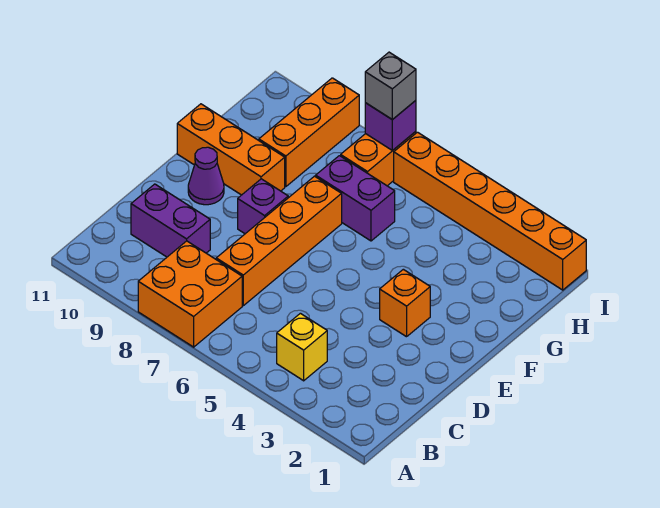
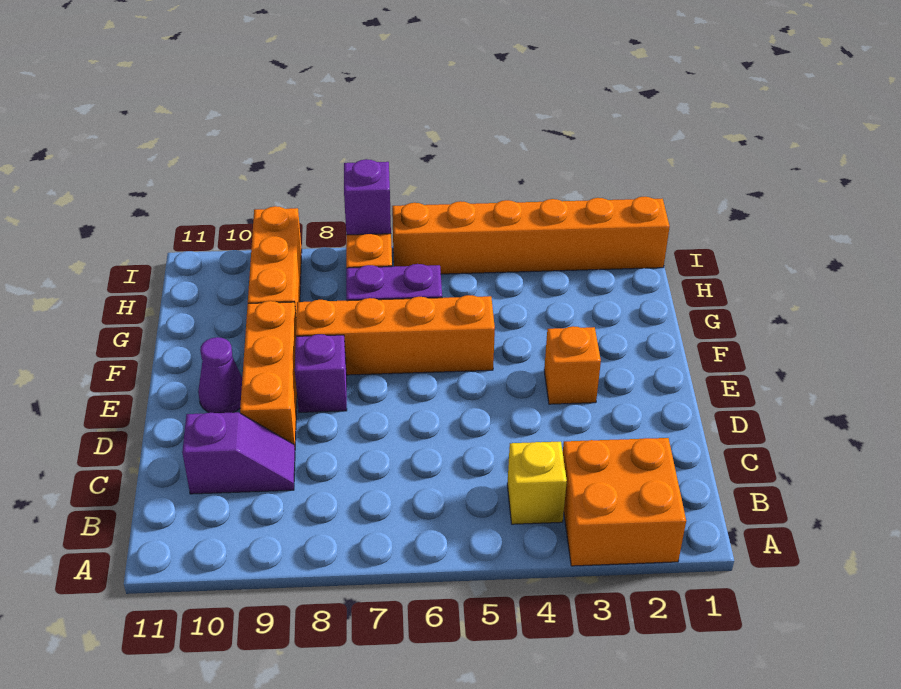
orange brick A7:B8 level 1 -> orange brick A2:B3 level 1
orange brick C7:F7 level 1 -> orange brick F5:F8 level 1
purple brick C9:C10 level 1 -> purple slope C9:C10 level 1 top 10
orange brick F9:F11 level 1 -> orange brick D9:F9 level 1
grey brick I7 level 3 -> none

